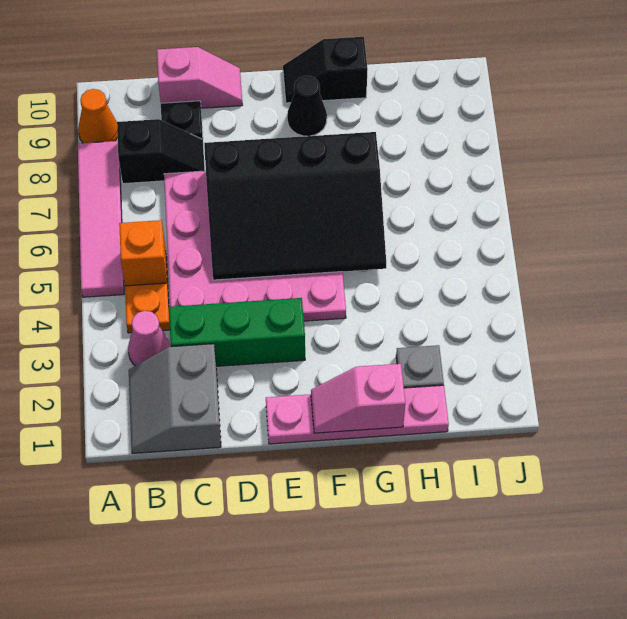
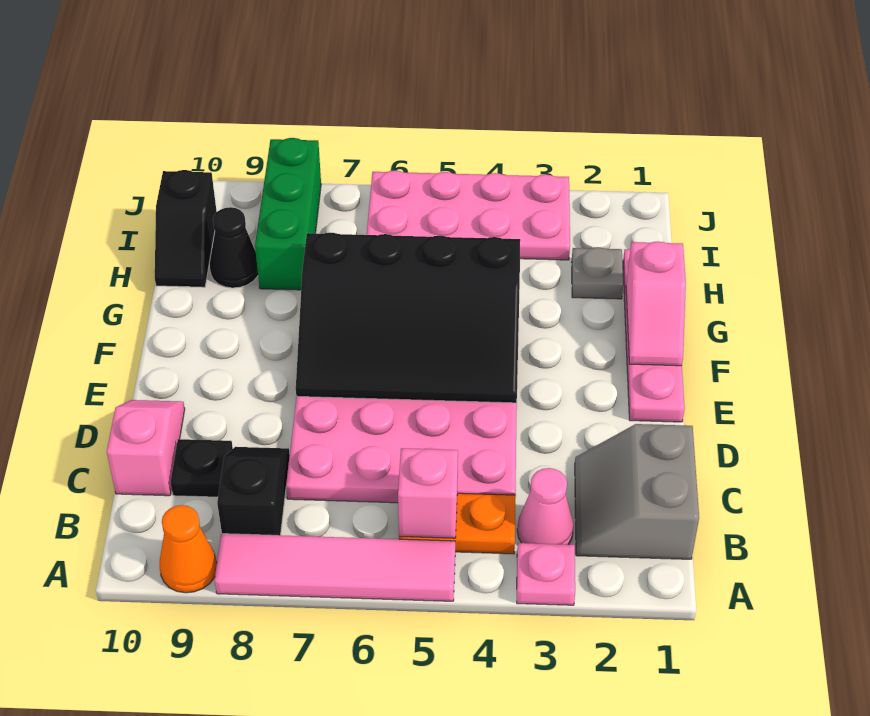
none -> pink plate A3 level 1
grey slope B1:C2 level 1 top C -> grey slope B1:C2 level 1 top 1
orange brick B5 level 2 -> pink brick B5 level 2
green brick C3:E3 level 1 -> green brick H8:J8 level 1
black slope D5:G7 level 2 top 7 -> black slope E4:G7 level 2 top G
black cone F9 level 1 -> black cone H9 level 1
black slope F10:G10 level 1 top G -> black slope H10:I10 level 1 top I
none -> pink plate I3:J6 level 1

